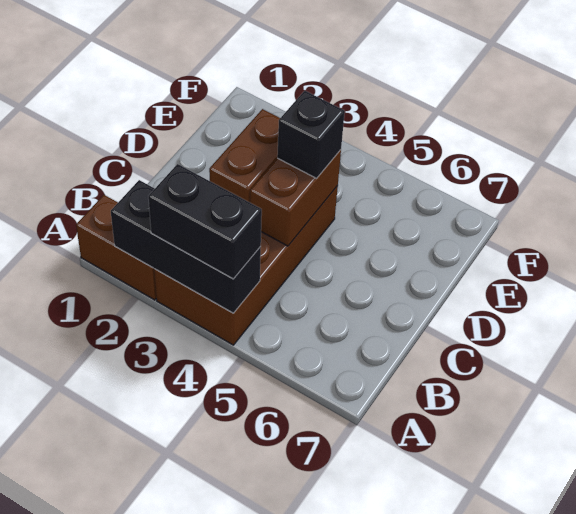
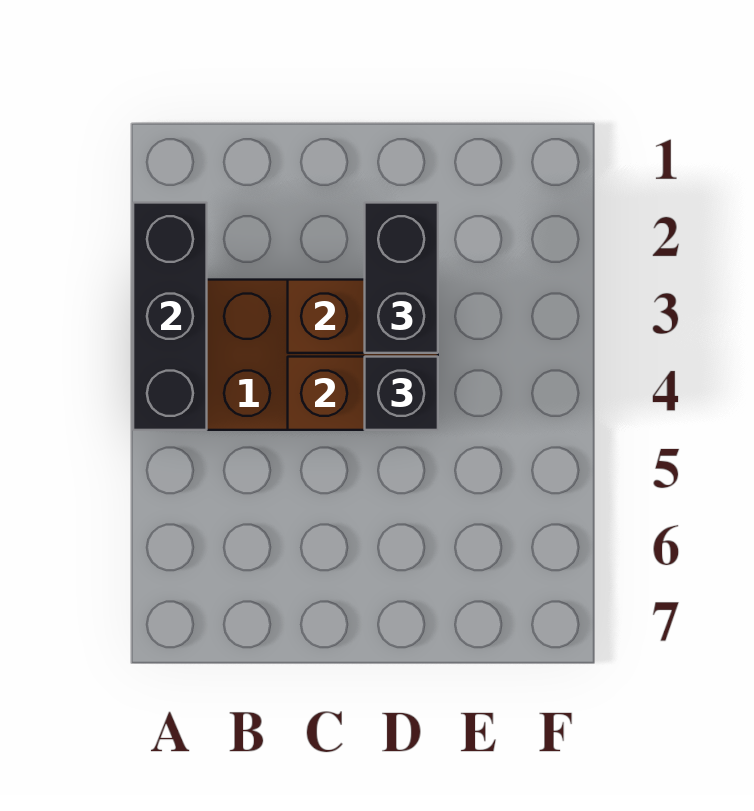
brown brick A1:A2 level 1 -> none
black brick A3:A4 level 3 -> black brick D2:D3 level 3

